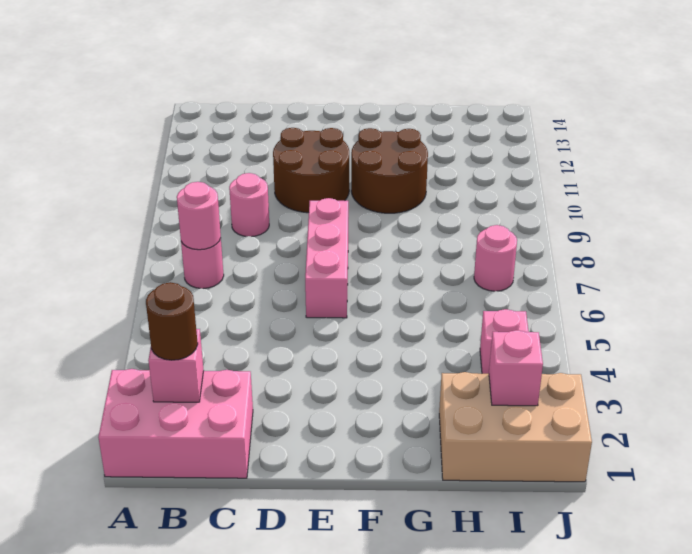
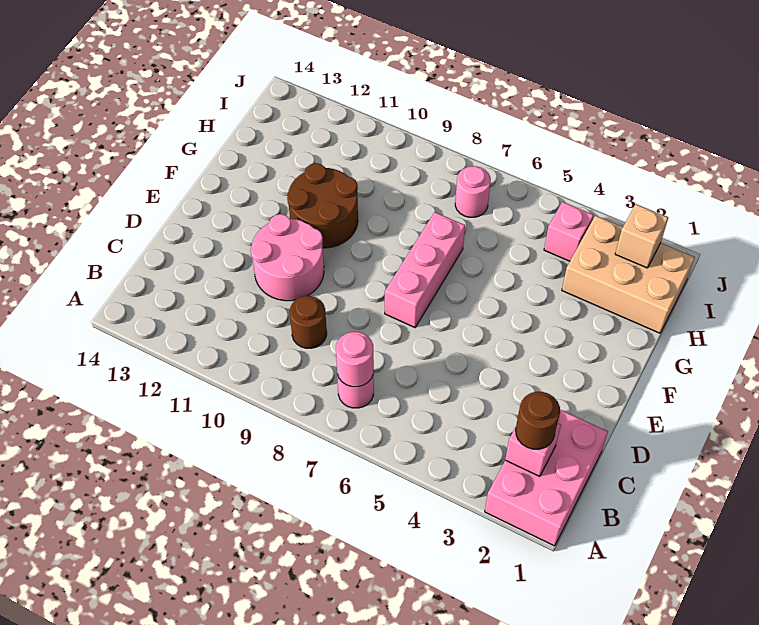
pink round brick C9 level 1 -> brown round brick C9 level 1
brown round brick D10:E11 level 1 -> pink round brick D10:E11 level 1
pink brick E6:E8 level 1 -> pink brick E7:G7 level 1
tan brick H1:J2 level 1 -> tan brick H1:I3 level 1
pink brick I2 level 2 -> tan brick I2 level 2

